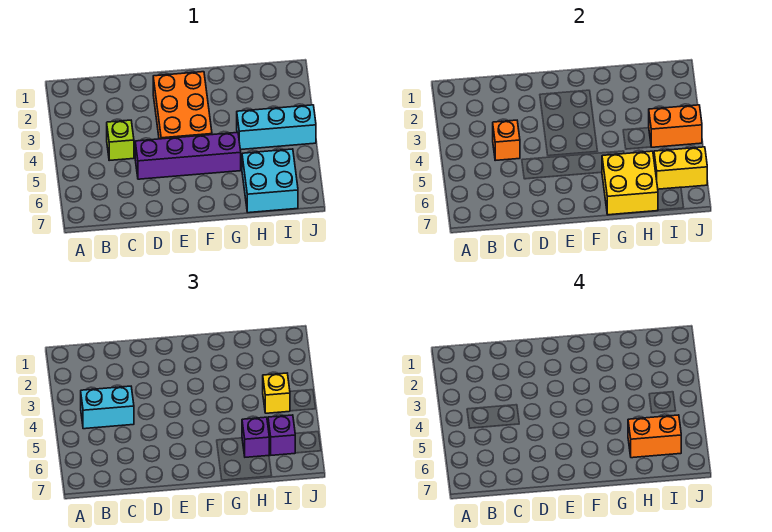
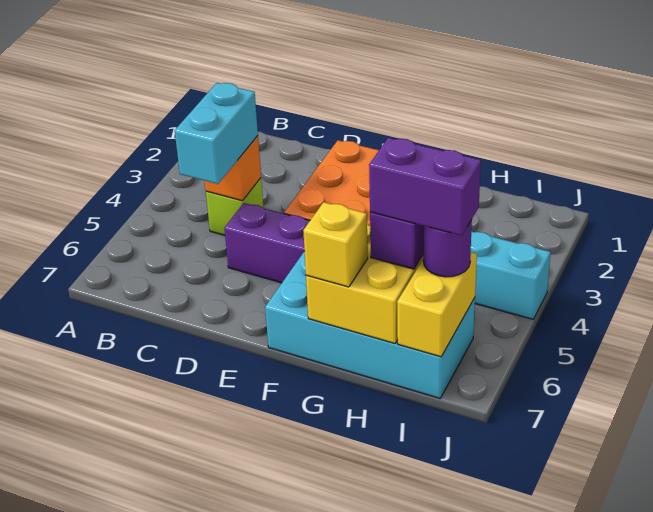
cyan brick B4:C4 level 3 -> cyan brick C4:C5 level 3
cyan brick H6:I7 level 1 -> cyan brick F6:I7 level 1
orange brick H6:I6 level 4 -> purple brick H6:I6 level 4
orange brick I4:J4 level 2 -> none
yellow brick I4 level 3 -> yellow brick G7 level 3
yellow brick I6:J6 level 2 -> yellow brick I6:I7 level 2
purple brick I6 level 3 -> purple round brick I6 level 3

